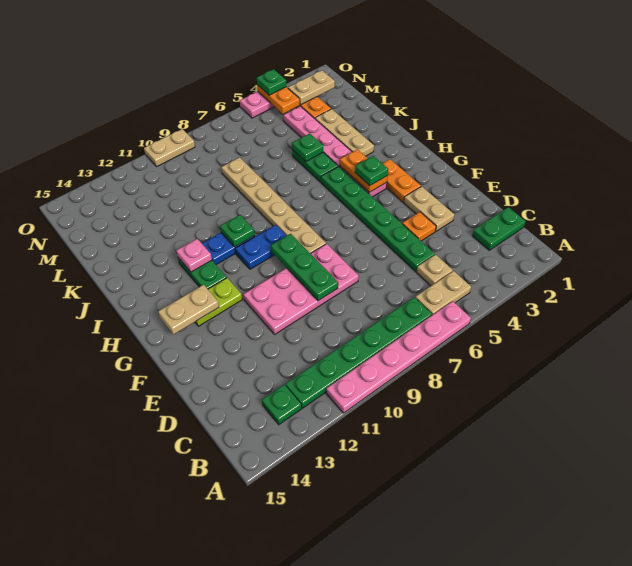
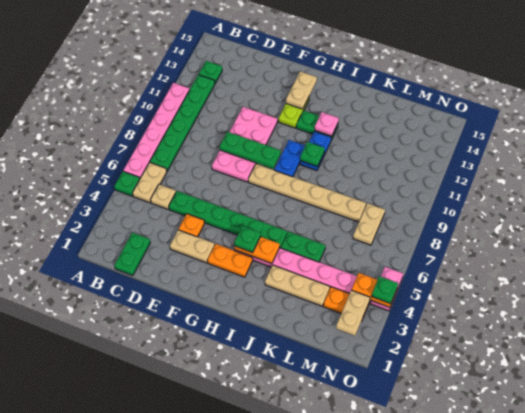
green plate K5 level 2 -> green plate A5 level 1
tan plate O9:O10 level 1 -> tan plate M7:M8 level 1

